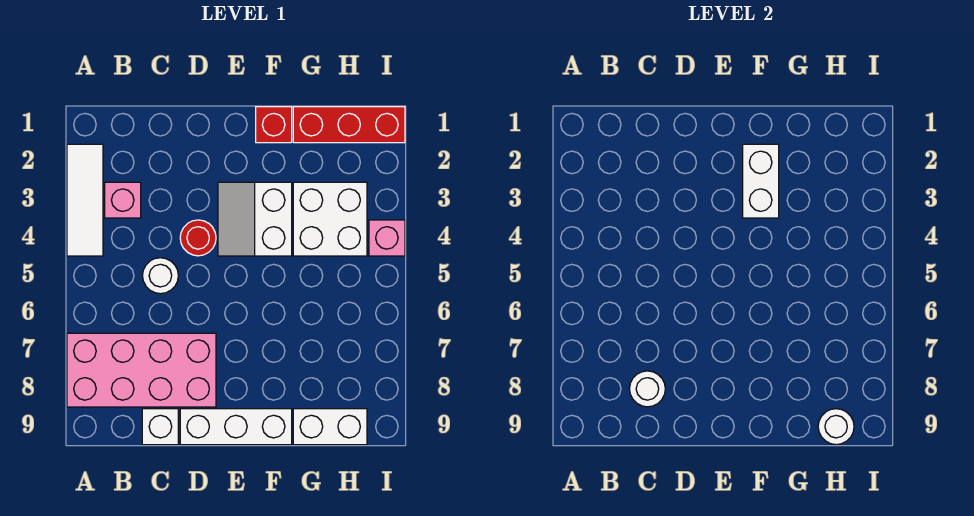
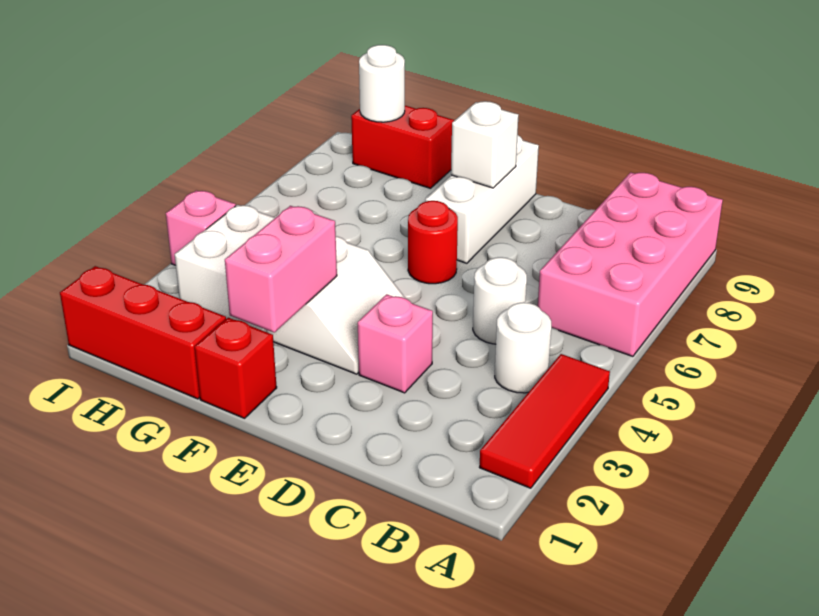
white tile A2:A4 level 1 -> red tile A2:A4 level 1
pink brick A7:D8 level 1 -> pink brick A6:B9 level 1
pink brick B3 level 1 -> pink brick D3 level 1
white round brick C8 level 2 -> white round brick B4 level 1
white brick C9 level 1 -> white brick E8 level 2
red round brick D4 level 1 -> red round brick E6 level 1
white brick D9:F9 level 1 -> white brick E7:E9 level 1
white brick F2:F3 level 2 -> pink brick F2:F3 level 2
white brick G9:H9 level 1 -> red brick G9:H9 level 1

